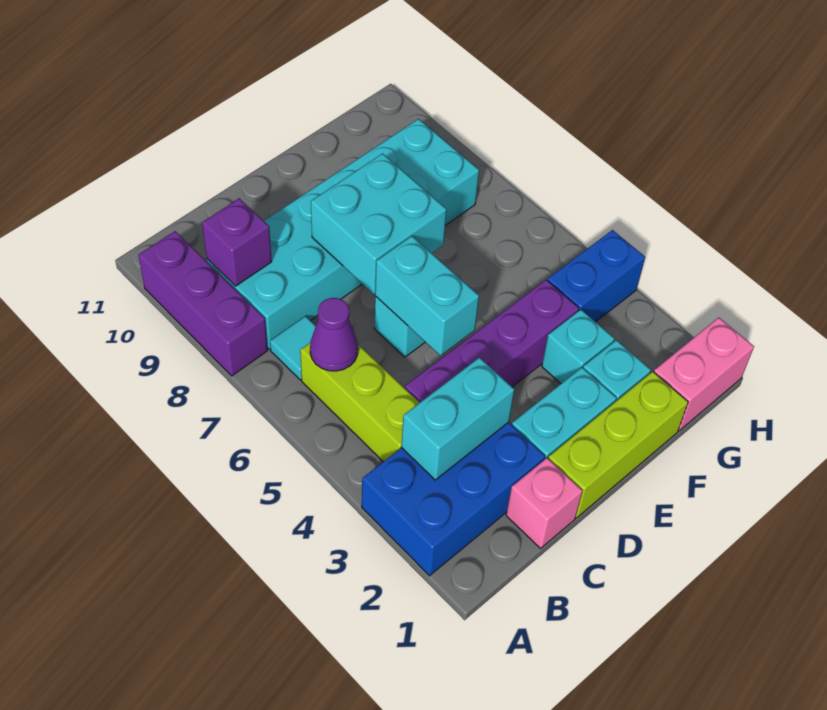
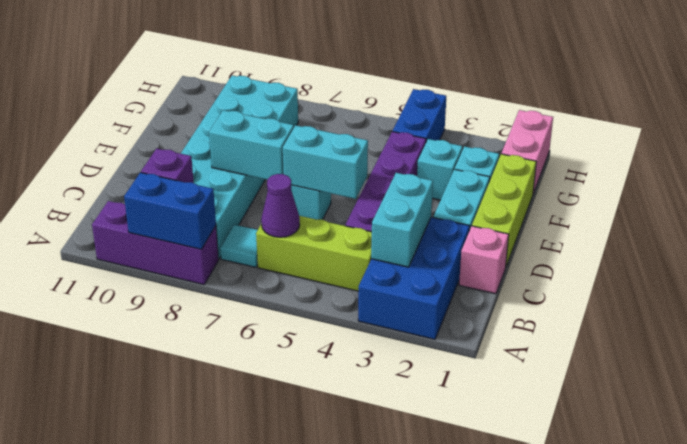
none -> blue brick A8:A9 level 2
cyan brick D7:E8 level 2 -> cyan brick D7:D8 level 2

